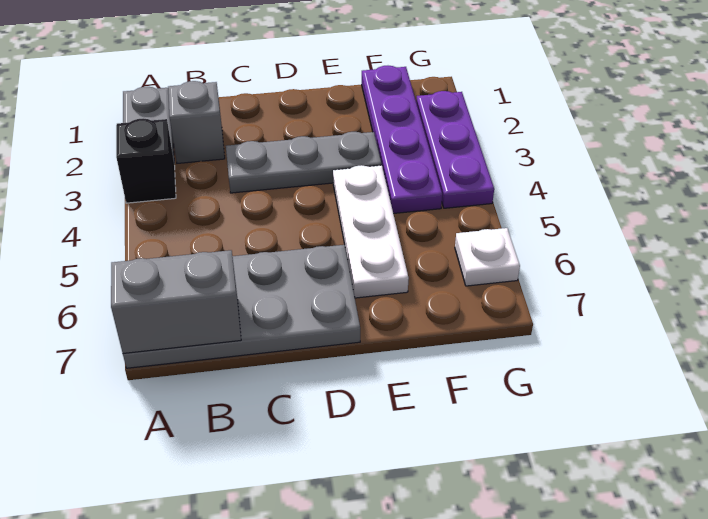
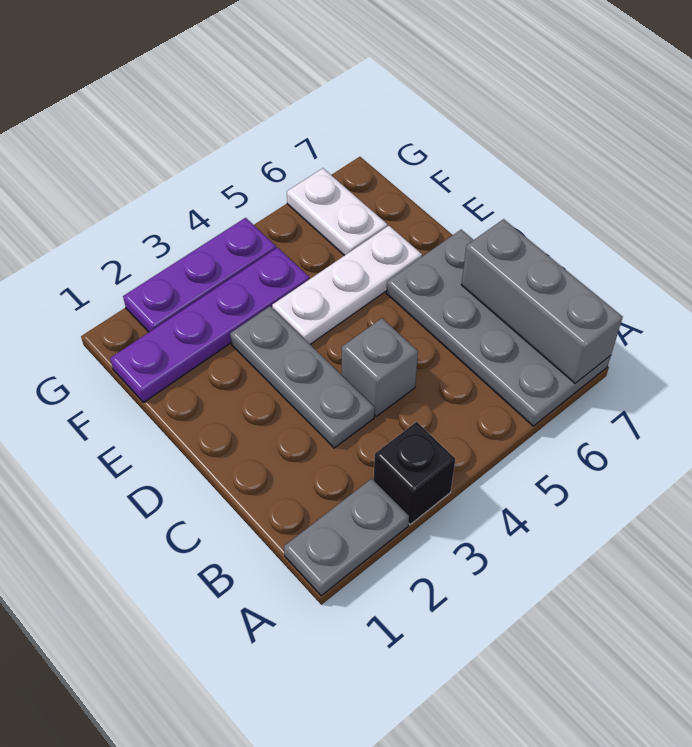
grey brick A7:B7 level 2 -> grey brick A7:C7 level 2
grey brick B2 level 1 -> grey brick C4 level 1
white plate G6 level 1 -> white plate F6:G6 level 1

